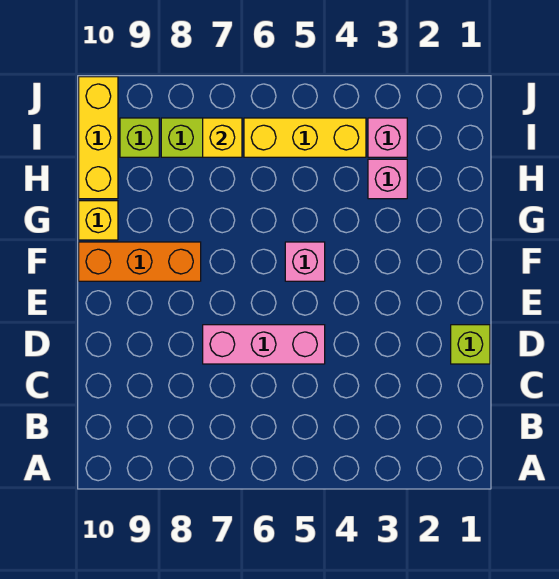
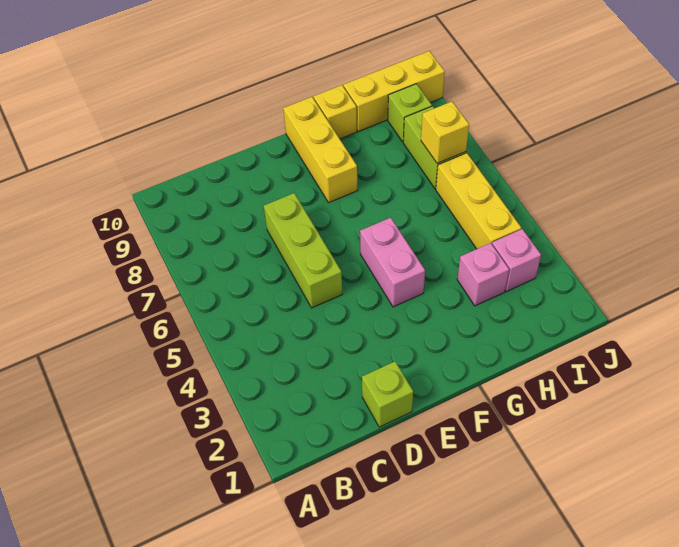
pink brick D5:D7 level 1 -> lime brick D5:D7 level 1
pink brick F5 level 1 -> pink brick F4:F5 level 1
orange brick F8:F10 level 1 -> yellow brick F8:F10 level 1

